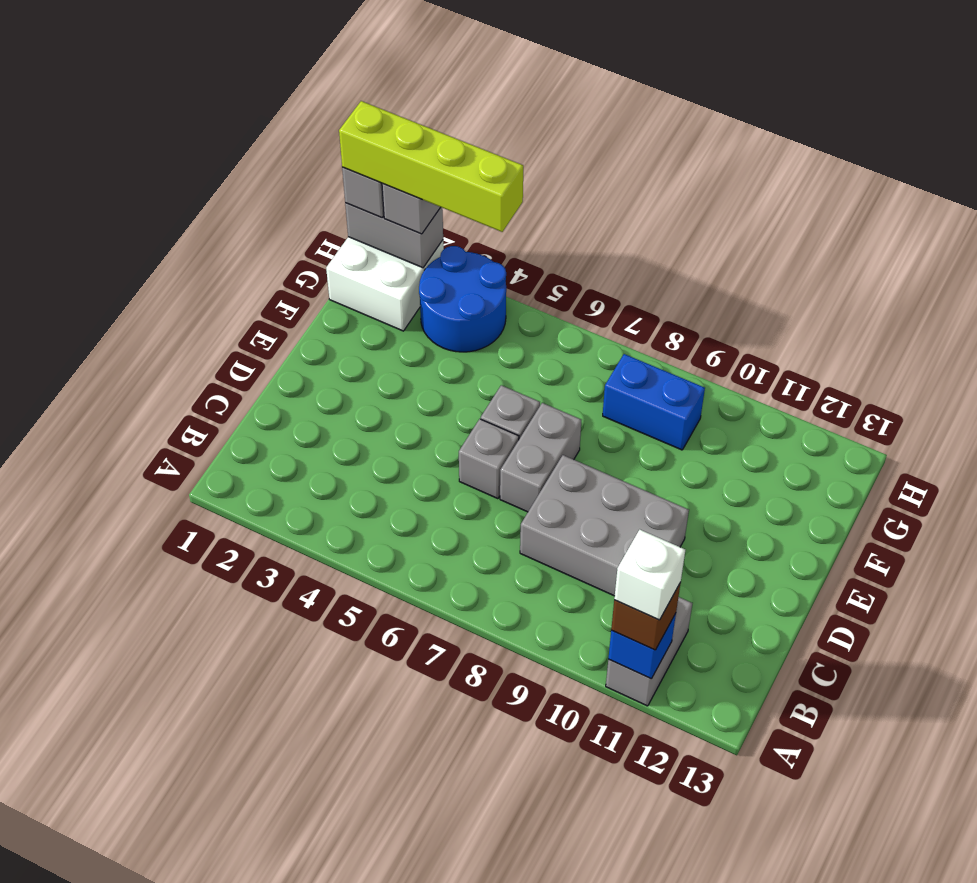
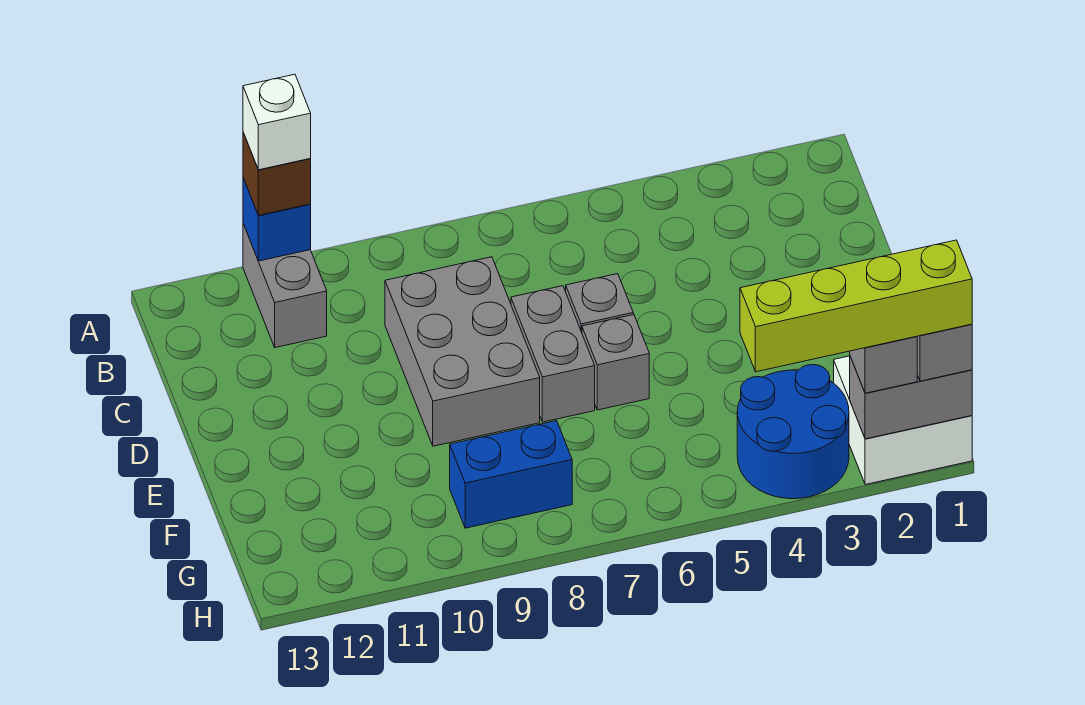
grey brick C8:D10 level 1 -> grey brick C8:E9 level 1

